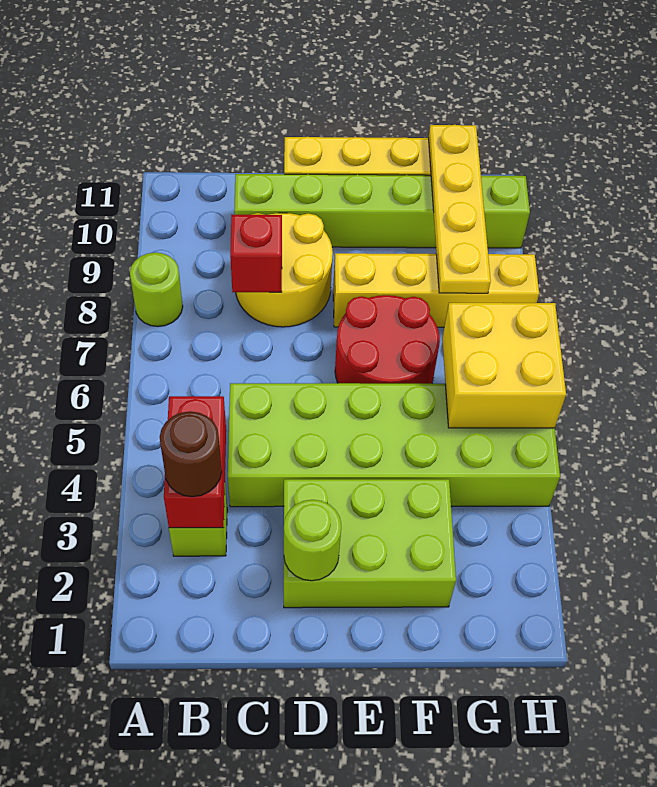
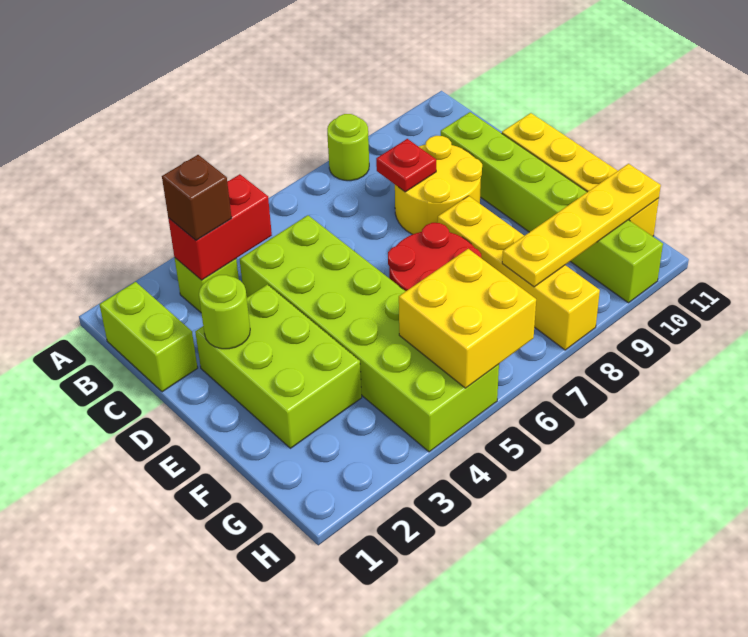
none -> lime brick B1:C1 level 1
brown round brick B3 level 3 -> brown brick B3 level 3
red brick C8 level 2 -> red plate C8 level 2

